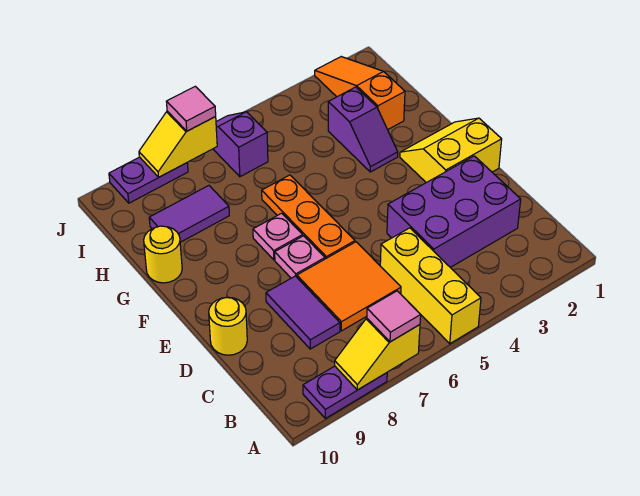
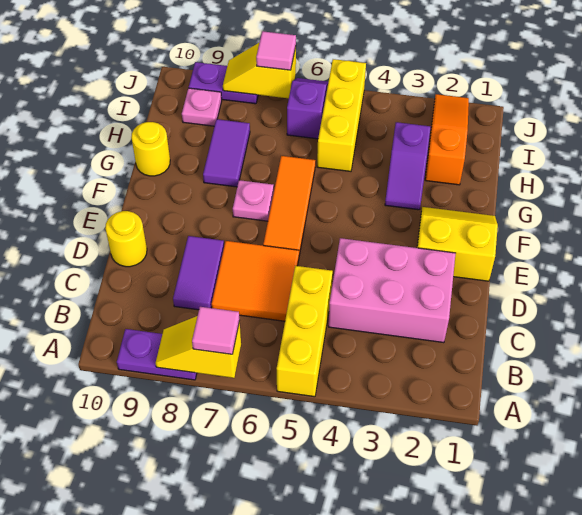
purple brick C2:D4 level 1 -> pink brick C2:D4 level 1
orange plate E6:G6 level 1 -> orange tile E6:G6 level 1
pink plate E7 level 1 -> pink plate I9 level 1
none -> yellow brick H5:J5 level 1
purple tile H8:H9 level 1 -> purple tile G8:H8 level 1

